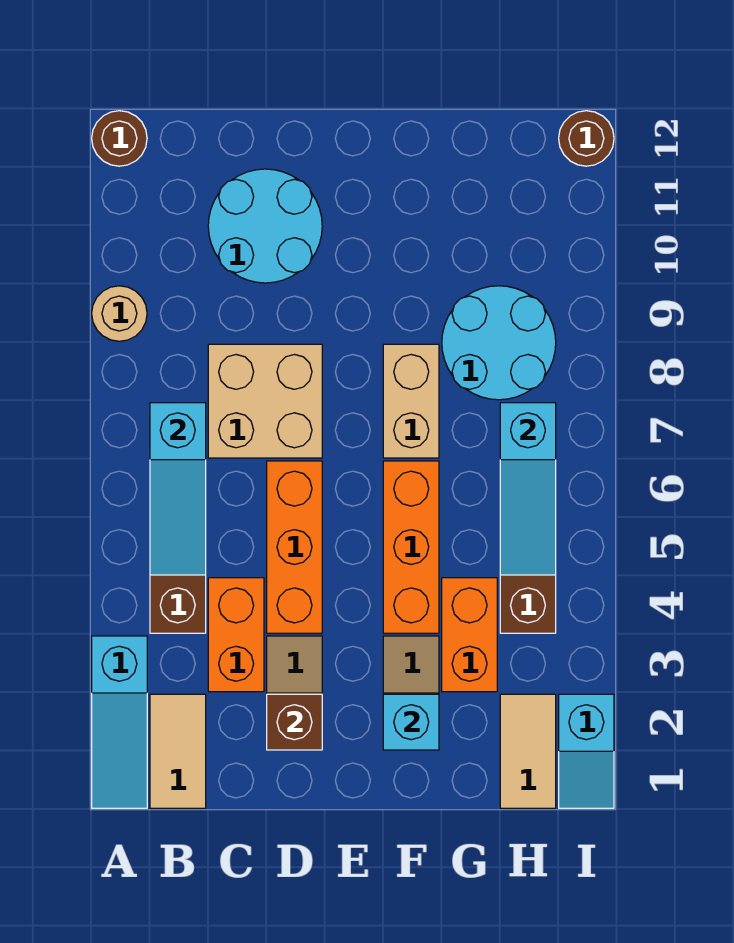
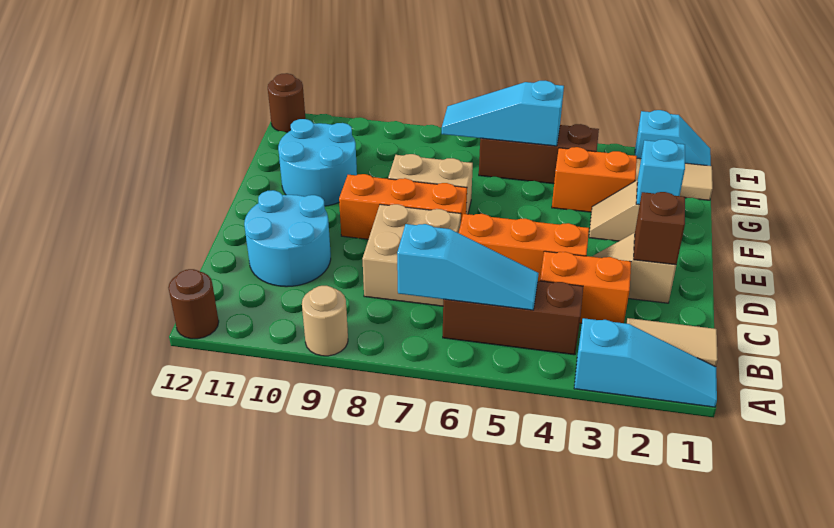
orange brick F4:F6 level 1 -> orange brick E7:E9 level 1
cyan round brick G8:H9 level 1 -> cyan round brick F10:G11 level 1
cyan slope H5:H7 level 2 top 7 -> cyan slope H5:H7 level 2 top 5

